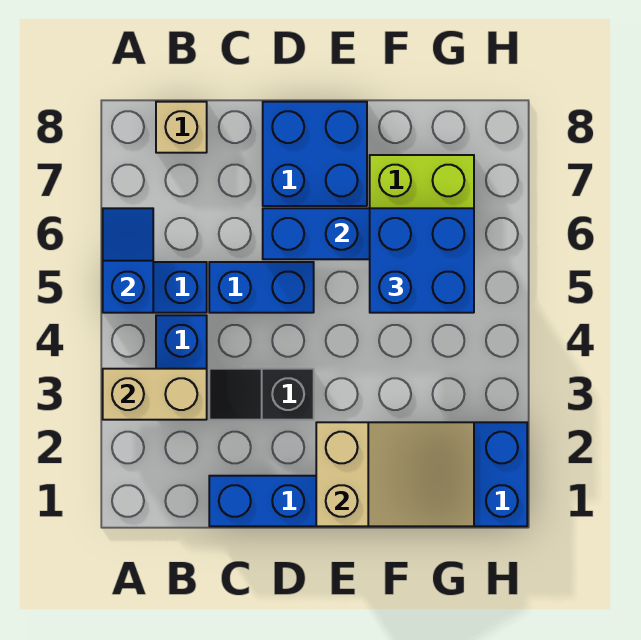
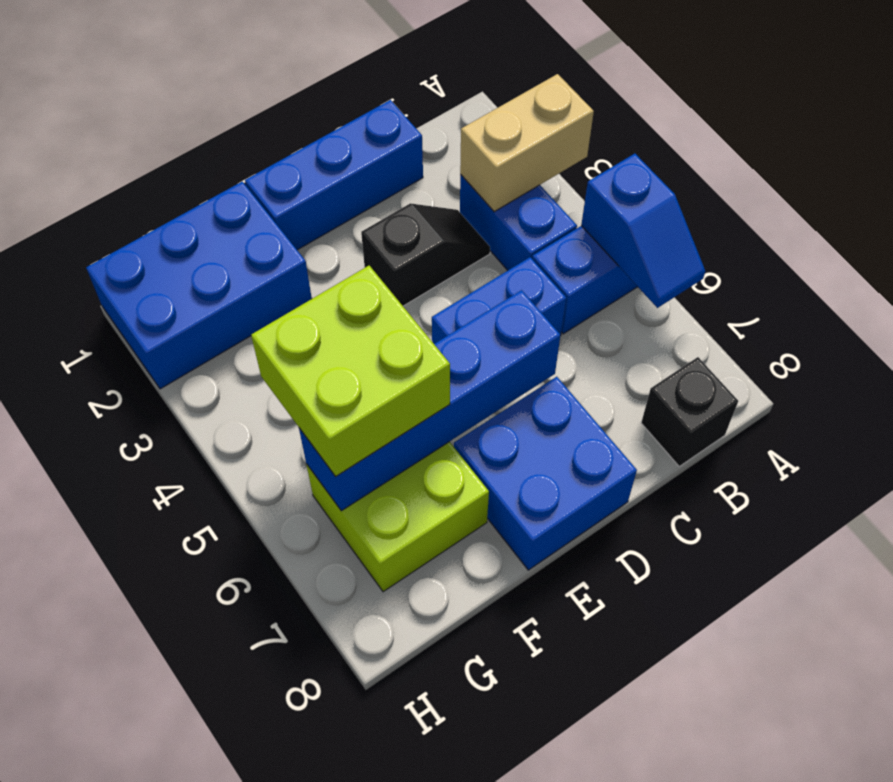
tan brick B8 level 1 -> black brick B8 level 1
tan slope E1:G2 level 2 top E -> none
blue brick F5:G6 level 3 -> lime brick F5:G6 level 3

